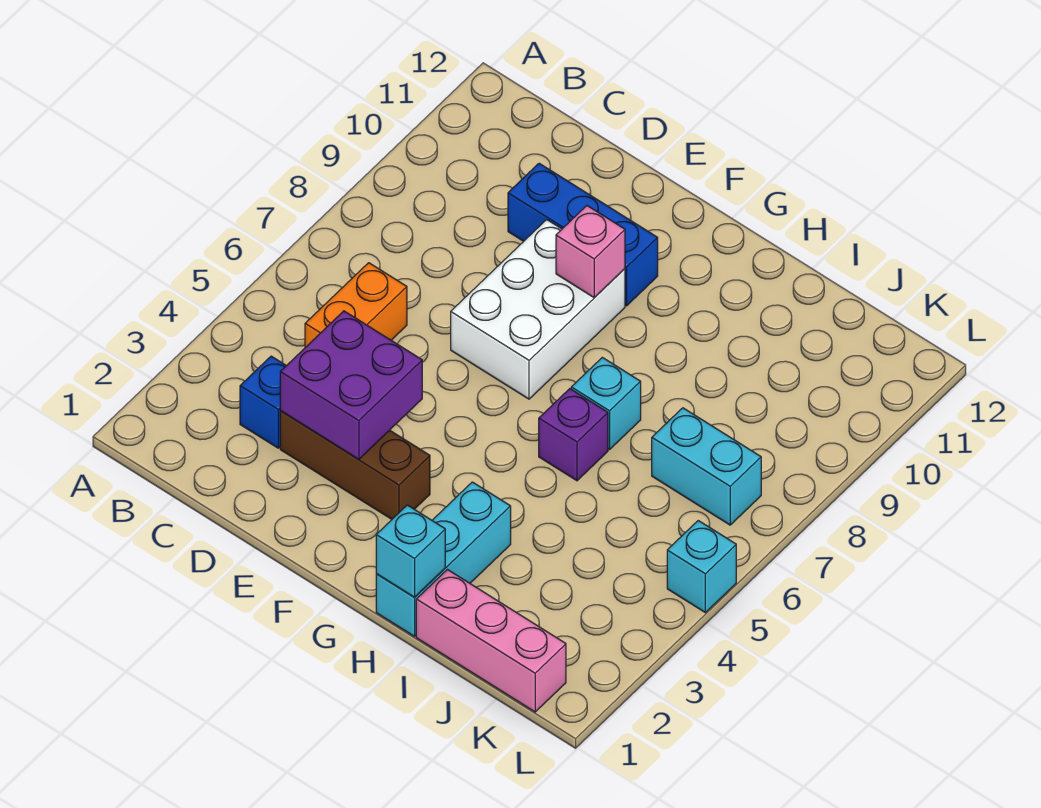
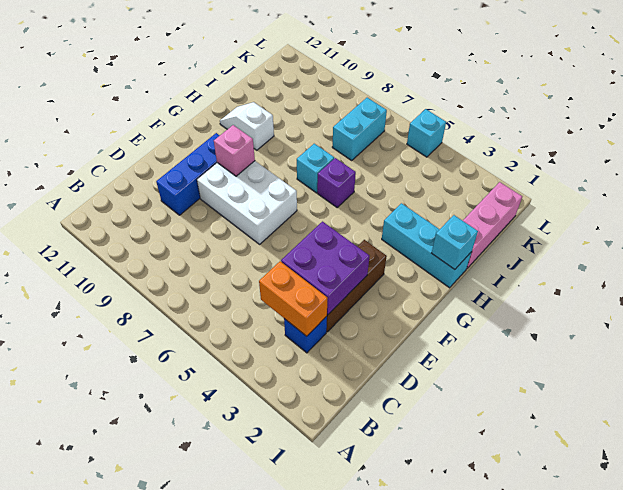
orange brick C5:C6 level 1 -> orange brick C3:C4 level 2
none -> white slope H10:H11 level 1 top 10

